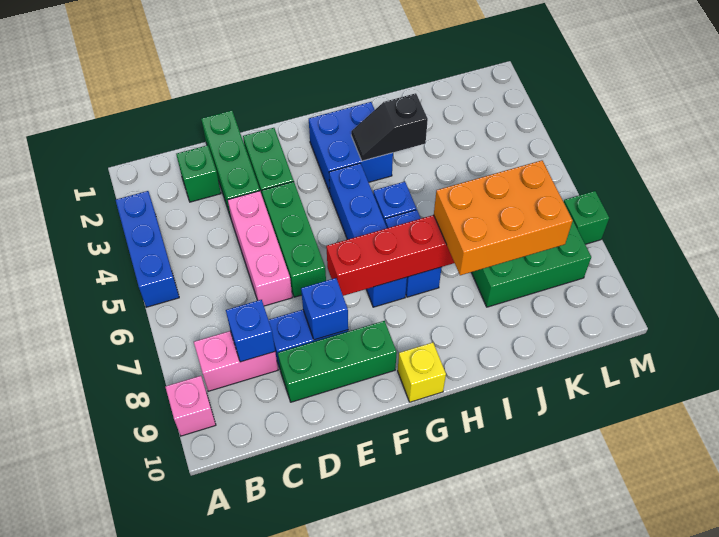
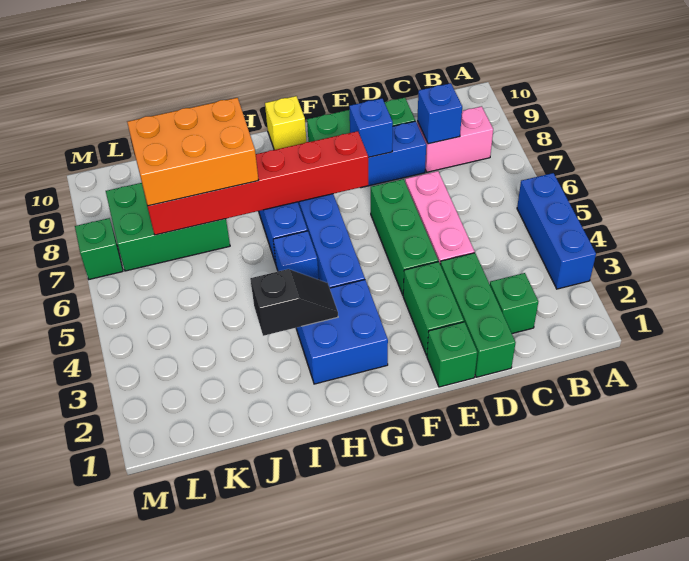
pink brick A9 level 1 -> none
none -> green brick E1 level 1

